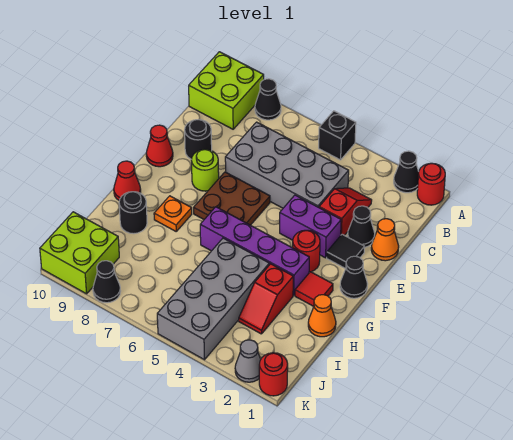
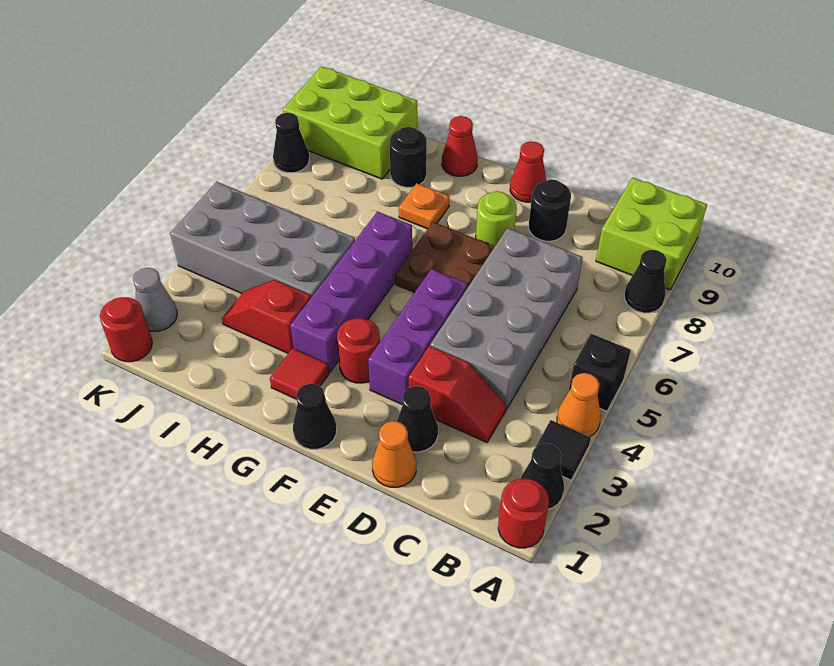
black tile E2 level 1 -> black tile A3 level 1
purple brick E3:E4 level 1 -> purple brick E3:E5 level 1
orange cone H1 level 1 -> orange cone A4 level 1
lime brick J9:K10 level 1 -> lime brick I9:K10 level 1

